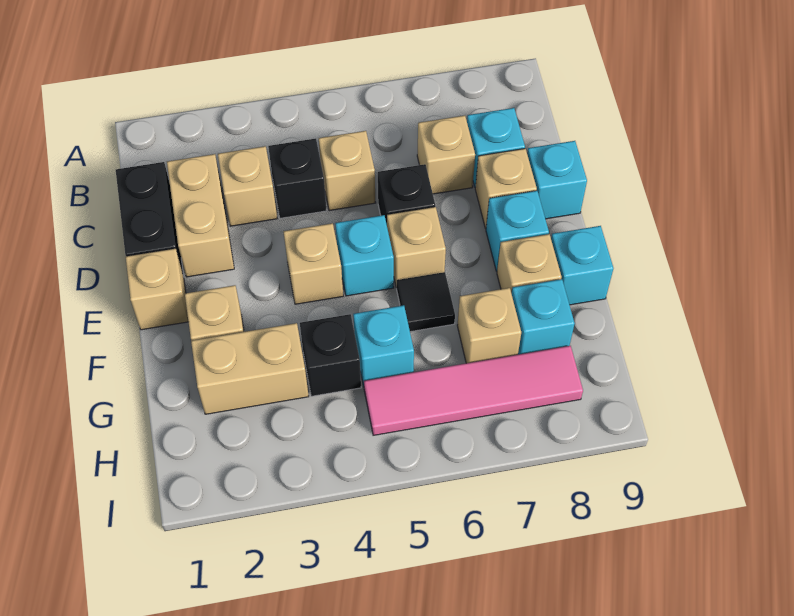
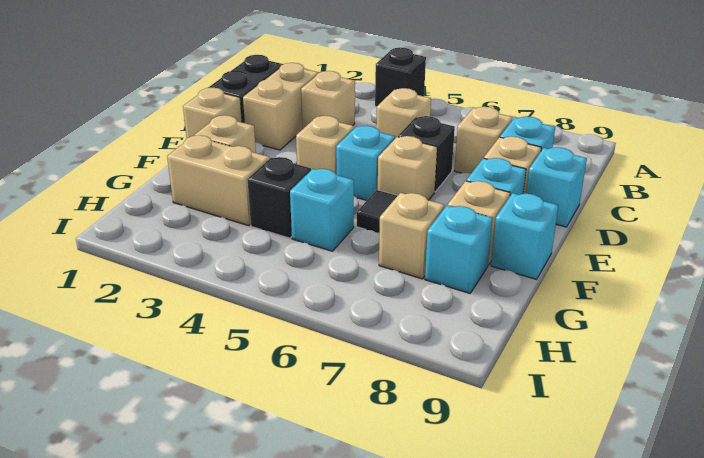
black brick C4 level 1 -> black brick A4 level 1
pink tile H5:H8 level 1 -> none

